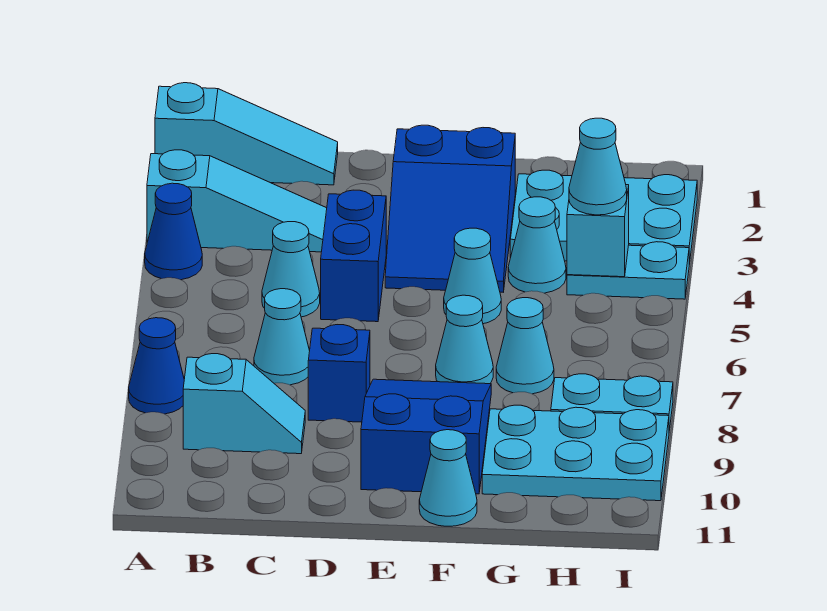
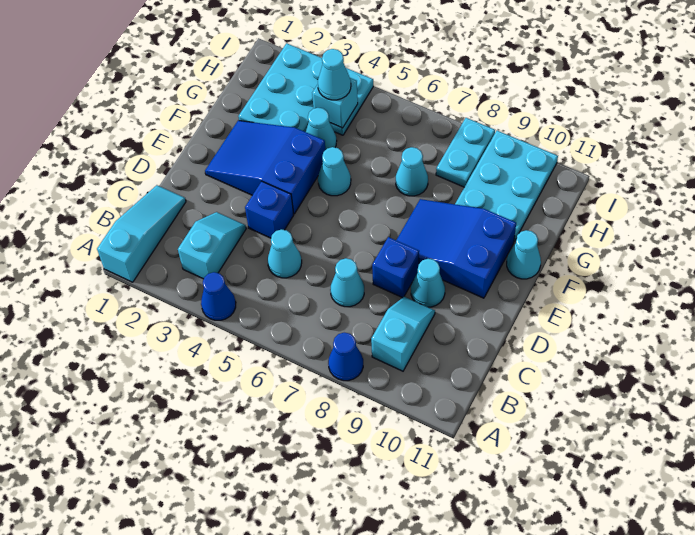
cyan slope A3:C3 level 1 top A -> cyan slope B3:C3 level 1 top B
blue brick D4:D5 level 1 -> blue brick D4 level 1
blue slope E2:F4 level 1 top 2 -> blue slope E2:F4 level 1 top 4
cyan cone F7 level 1 -> cyan cone D9 level 1

